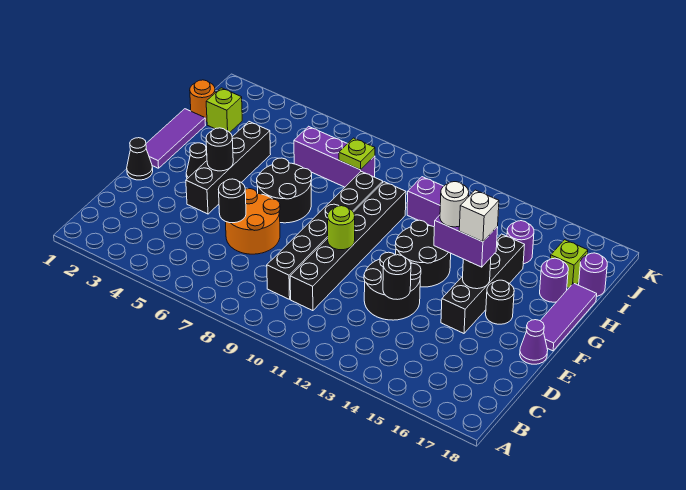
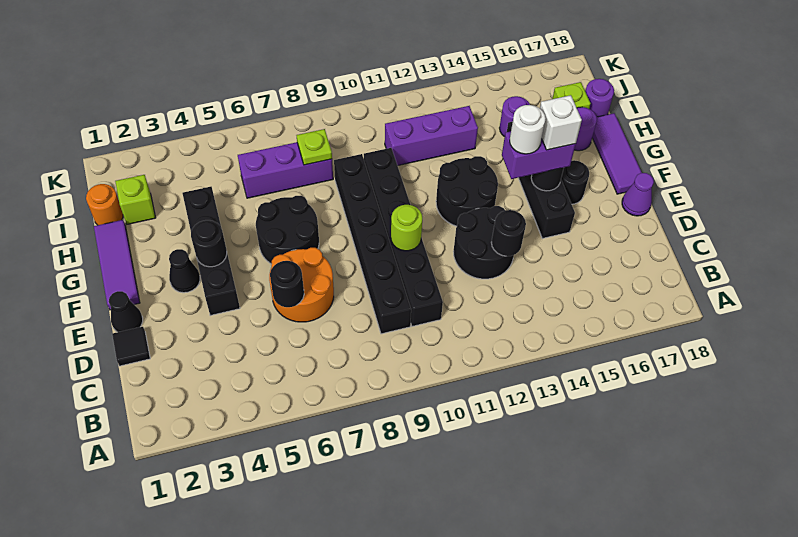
none -> black tile D1 level 1

